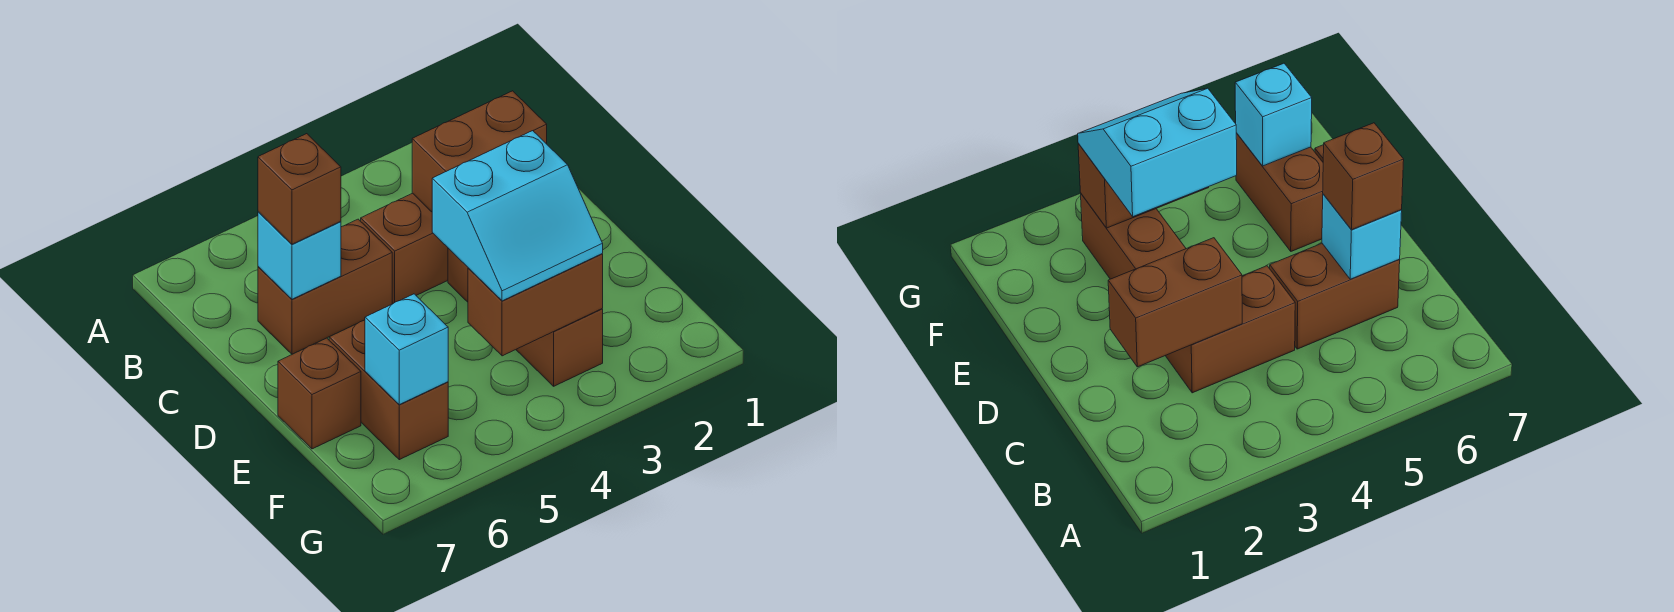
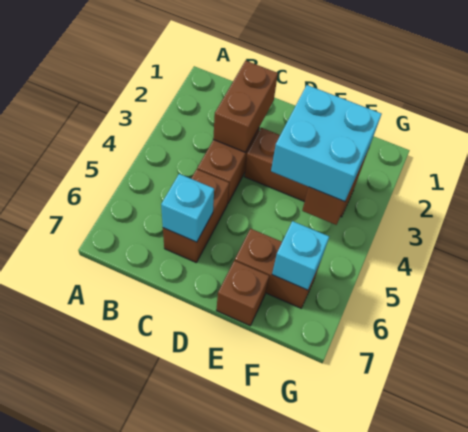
brown brick C6 level 3 -> none
cyan slope E3:F4 level 3 top E -> cyan brick E3:F4 level 3

